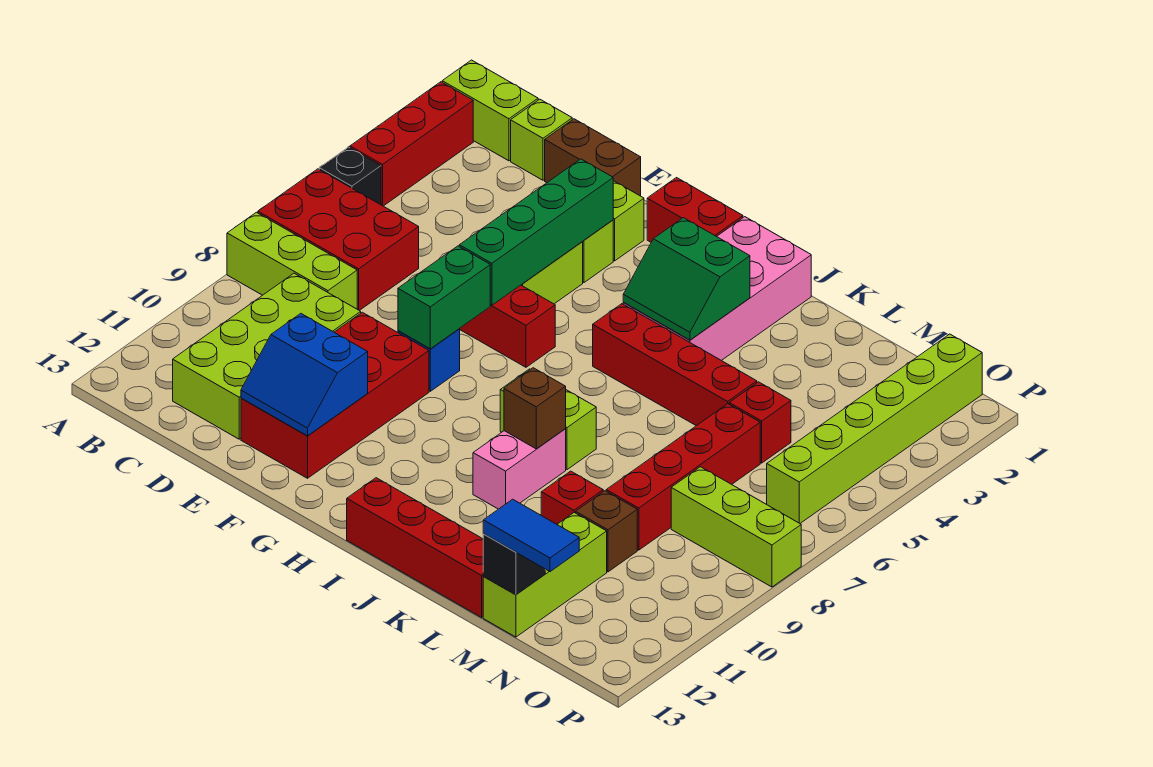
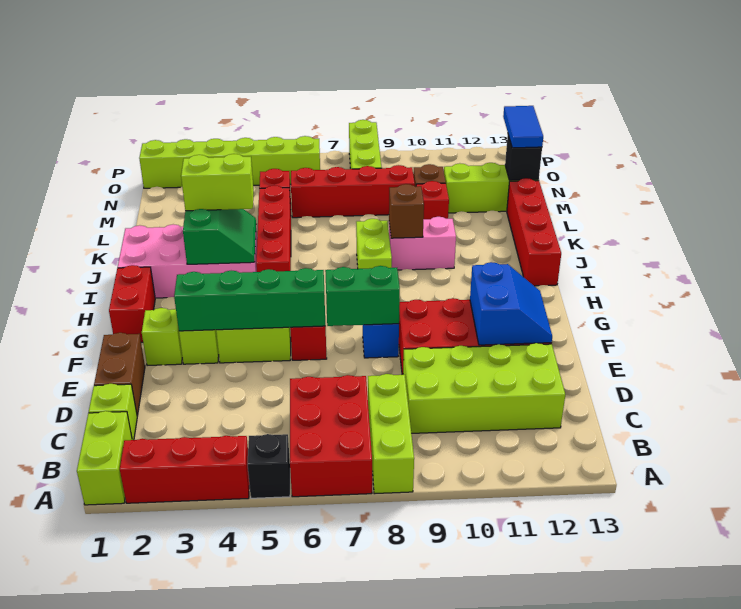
none -> lime brick J3:J4 level 3

